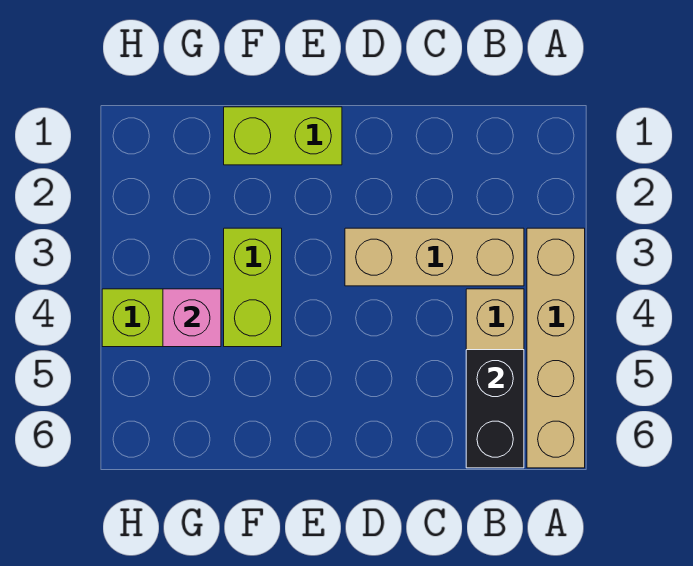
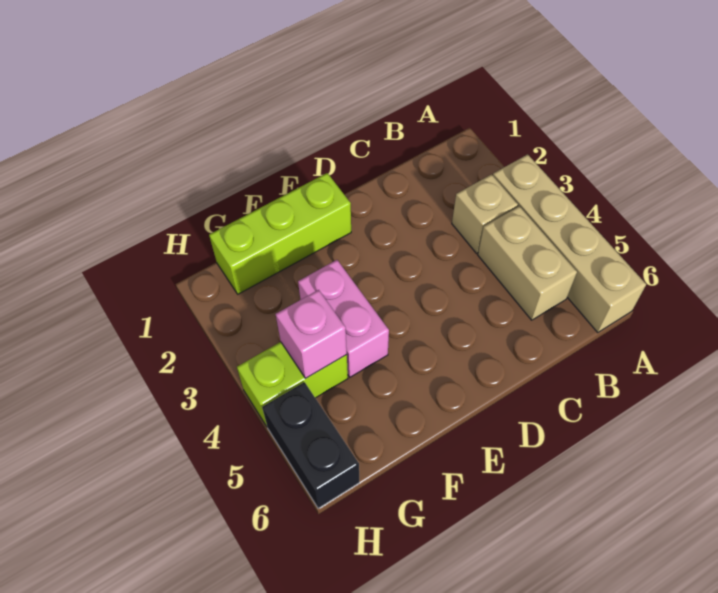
tan brick B3:D3 level 1 -> tan brick B3 level 1
black brick B5:B6 level 2 -> black brick H5:H6 level 1
lime brick E1:F1 level 1 -> lime brick E1:G1 level 1
lime brick F3:F4 level 1 -> pink brick F3:F4 level 1

